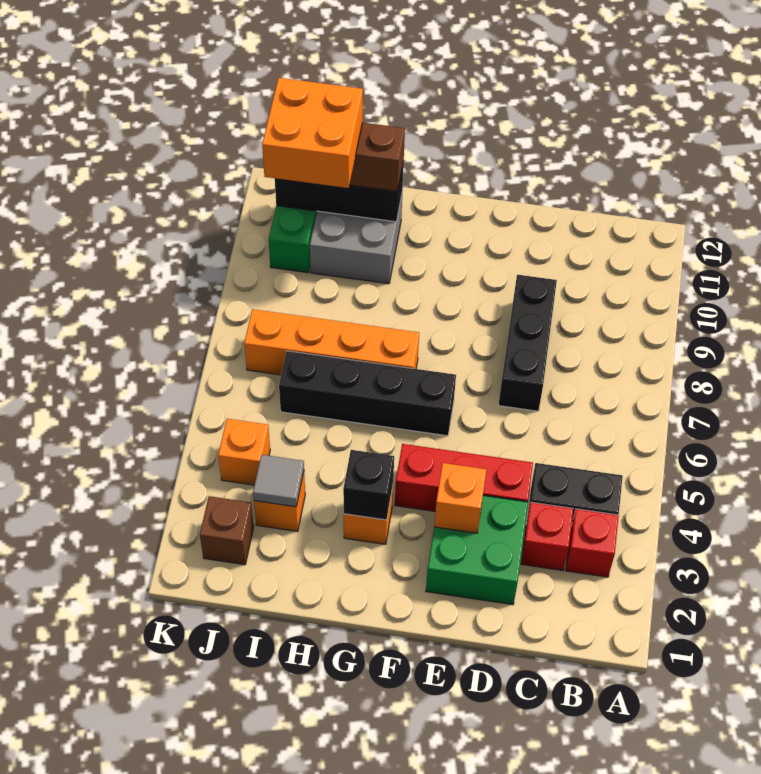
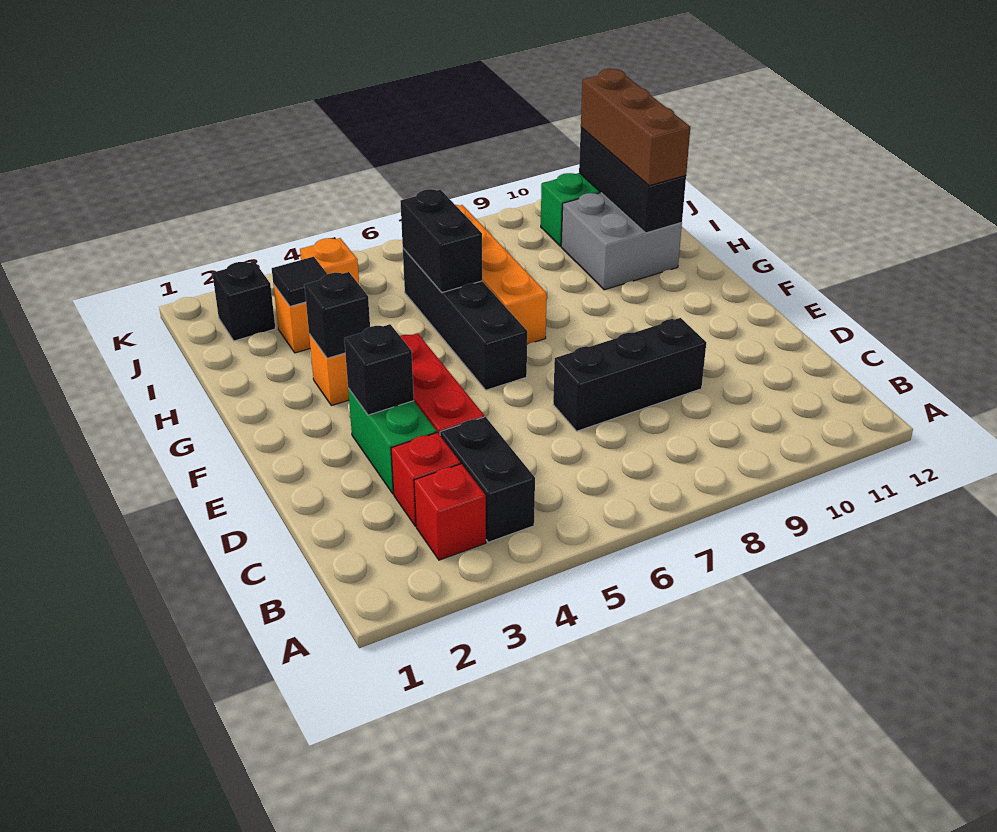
green brick D2:E3 level 1 -> green brick D3:E3 level 1
orange brick E3 level 2 -> black brick E3 level 2
none -> black brick H6:I6 level 2
grey tile I3 level 2 -> black tile I3 level 2
orange brick I10:J11 level 4 -> none
brown brick J2 level 1 -> black brick J2 level 1

